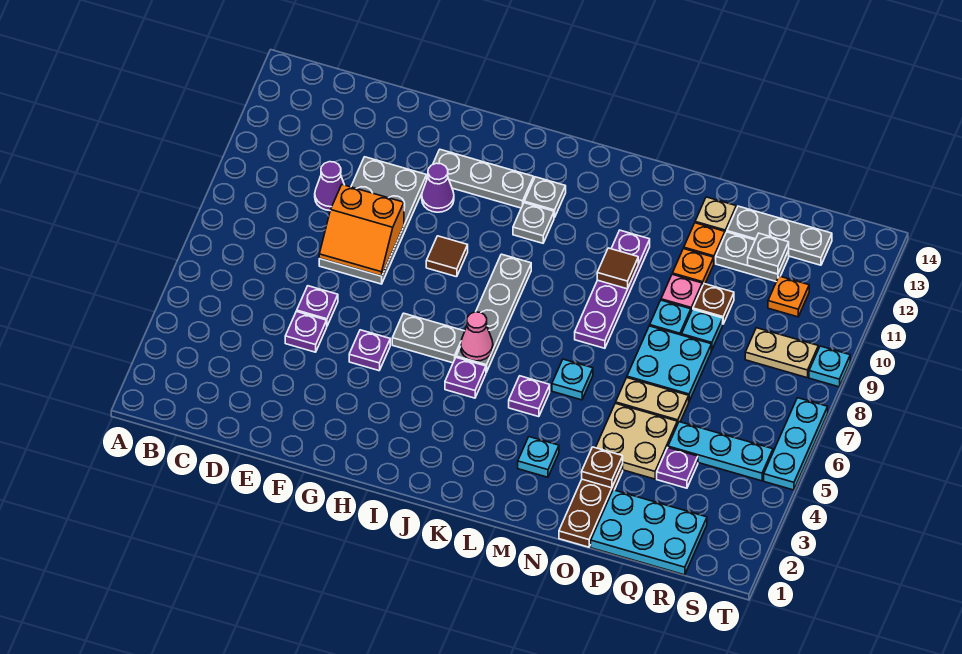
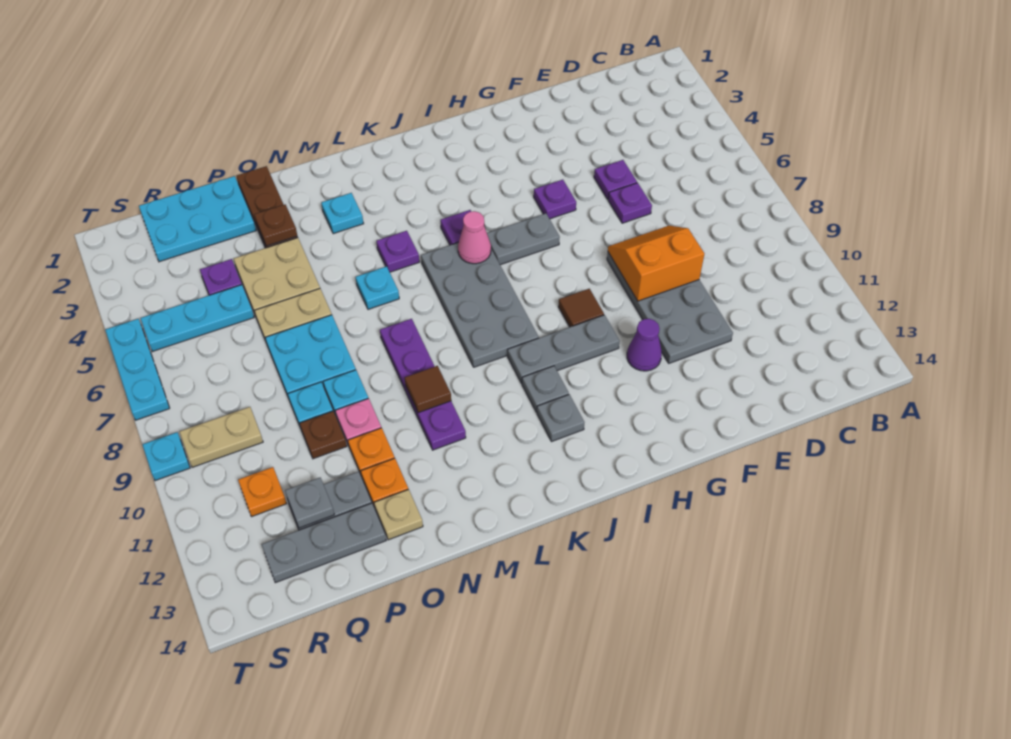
purple cone D10 level 1 -> none
grey plate G12:I12 level 1 -> grey plate H10:J10 level 1
grey plate J6:J9 level 1 -> grey plate J6:K9 level 1

